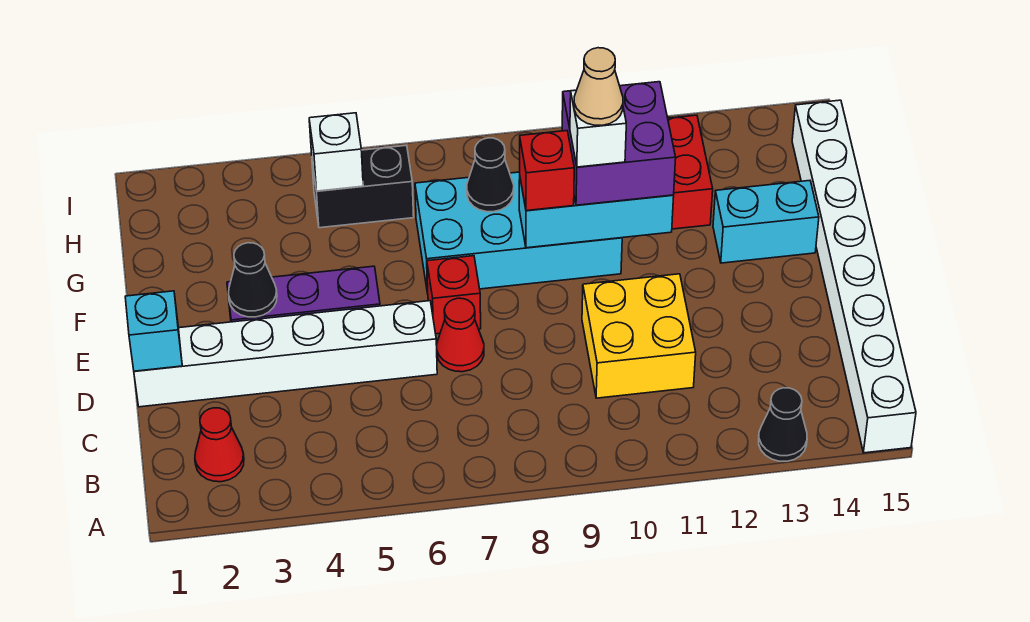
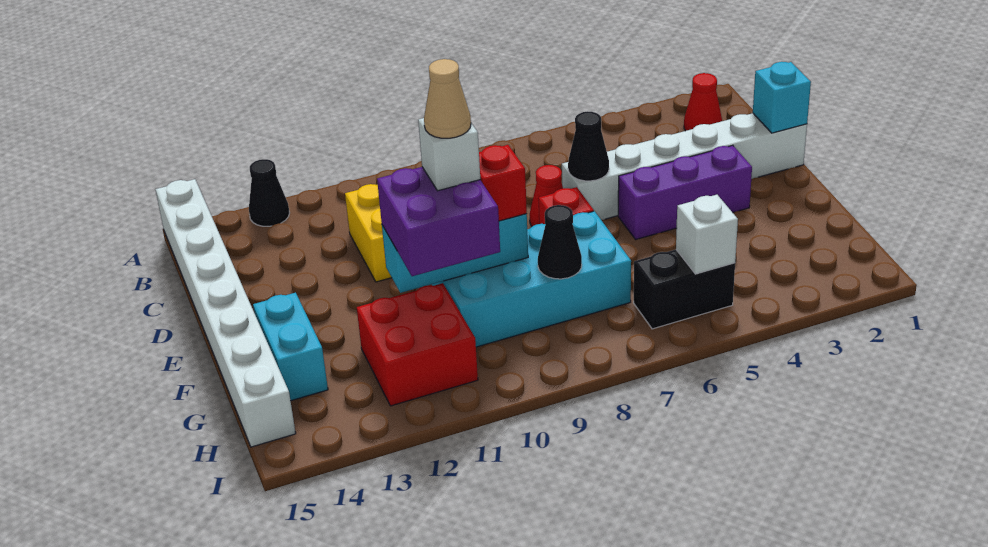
black cone E3 level 2 -> black cone D6 level 2
cyan brick F13:F14 level 1 -> cyan brick F14:G14 level 1

